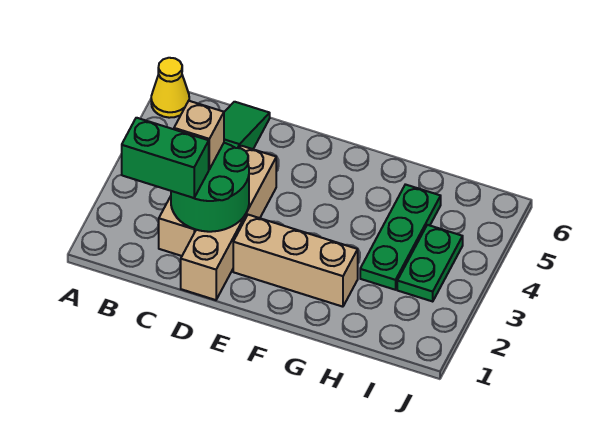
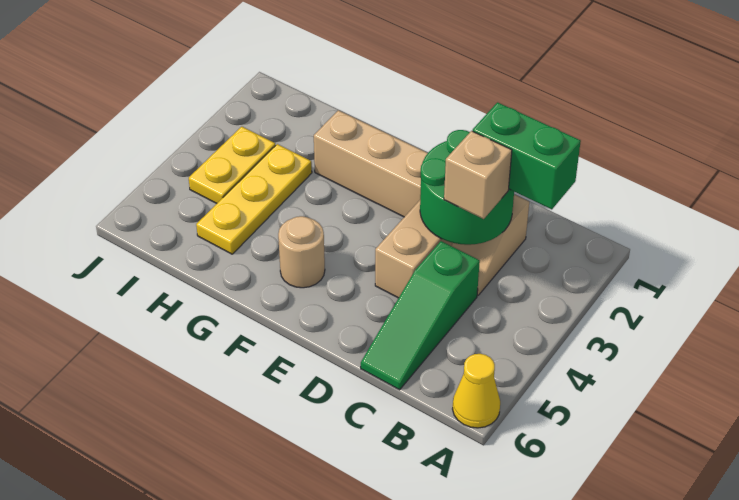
none -> tan round brick F5 level 1
green plate H3:H5 level 1 -> yellow plate H3:H5 level 1
green plate I3:I4 level 1 -> yellow plate I3:I4 level 1

